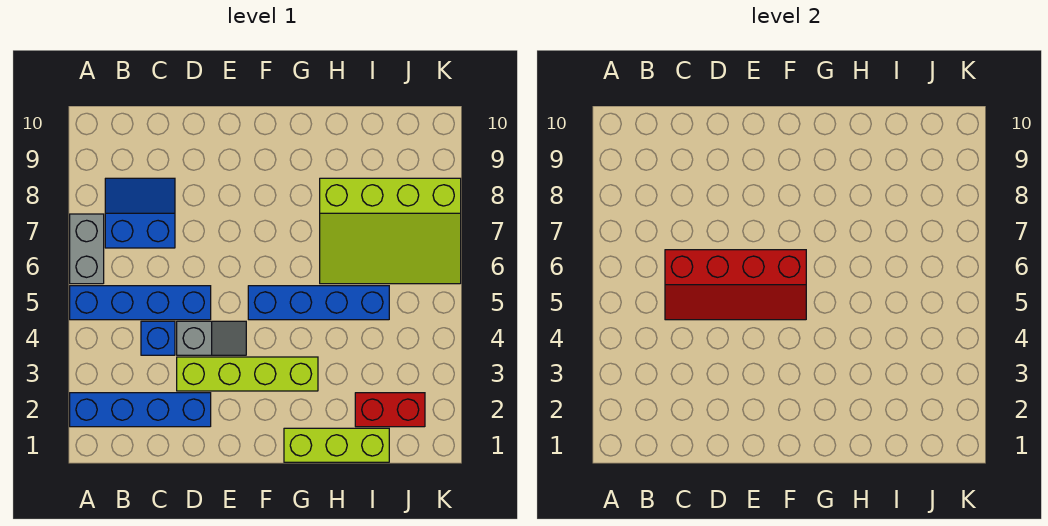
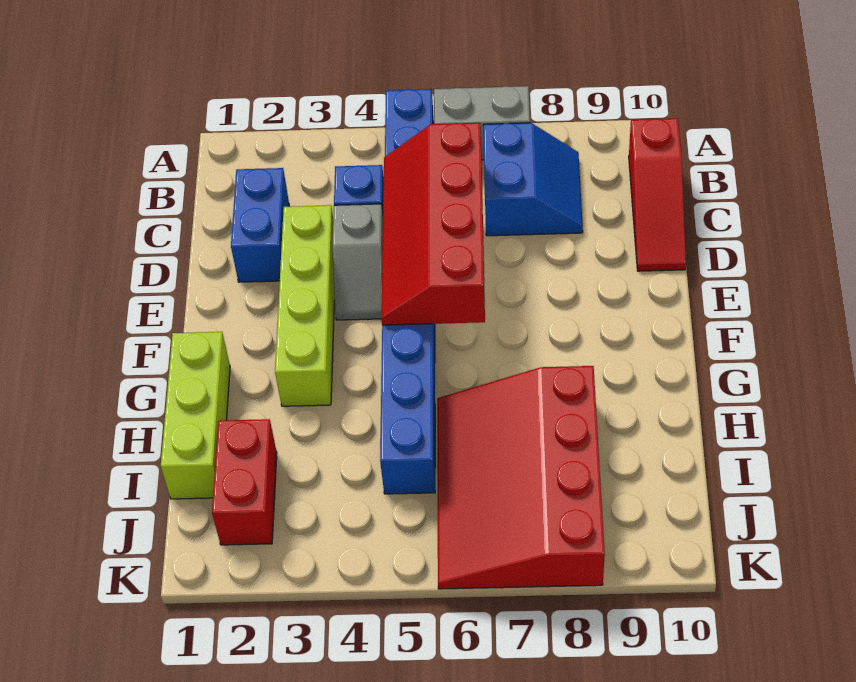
blue brick A2:D2 level 1 -> blue brick C2:D2 level 1
none -> red slope B10:D10 level 1 top B
lime slope H6:K8 level 1 top 8 -> red slope H6:K8 level 1 top 8

